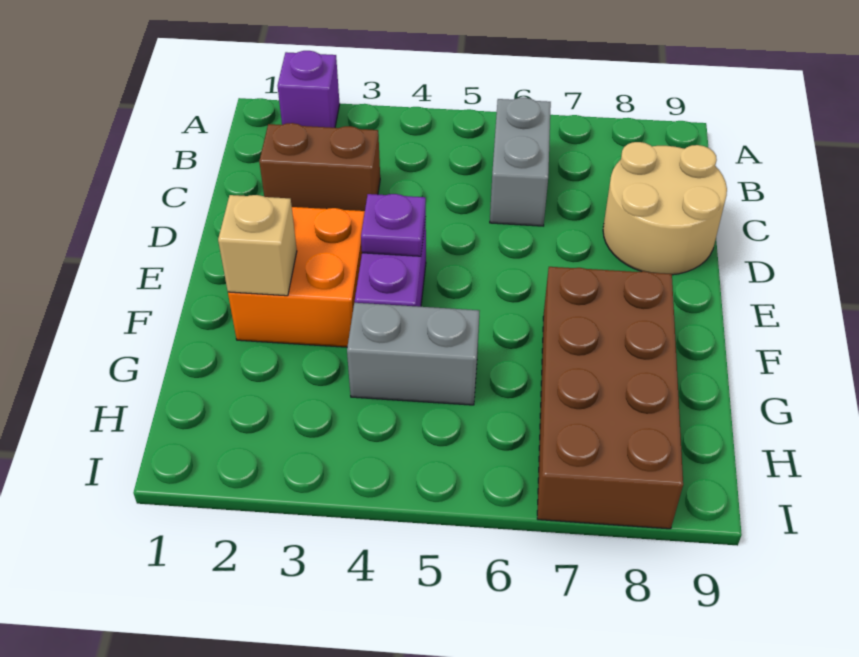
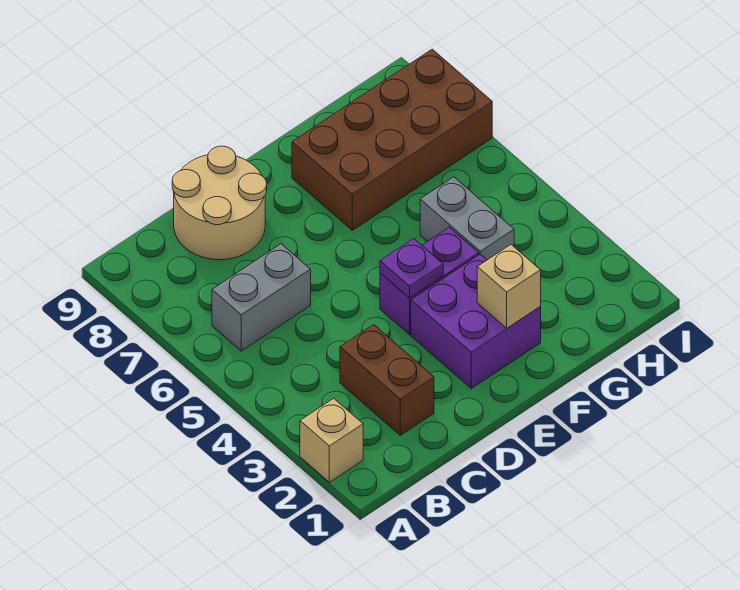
purple brick A2 level 1 -> tan brick A2 level 1
orange brick E2:F3 level 1 -> purple brick E2:F3 level 1

